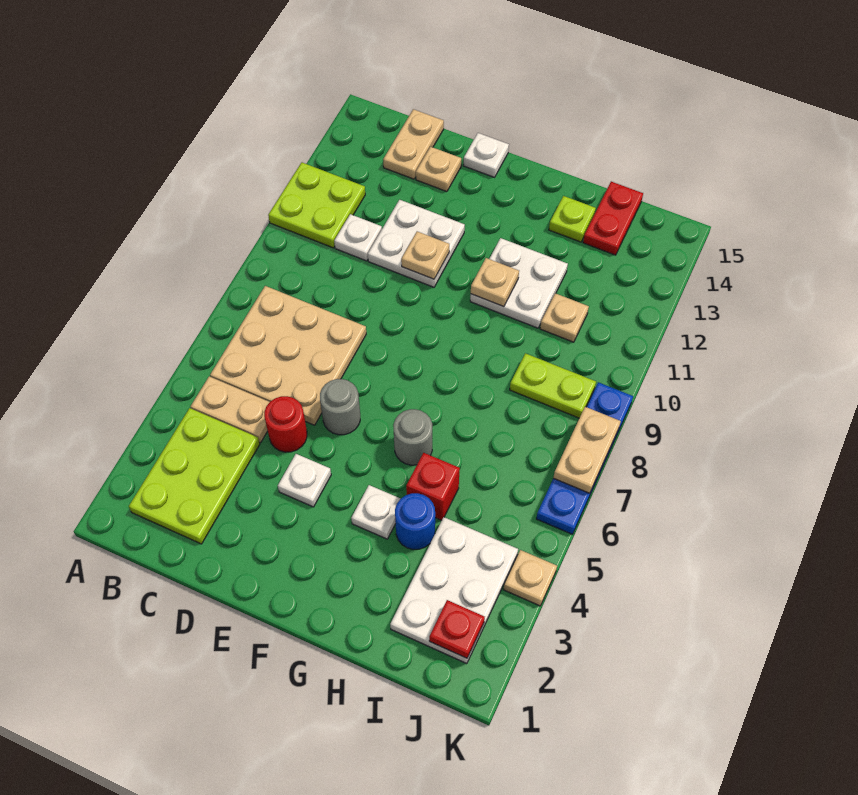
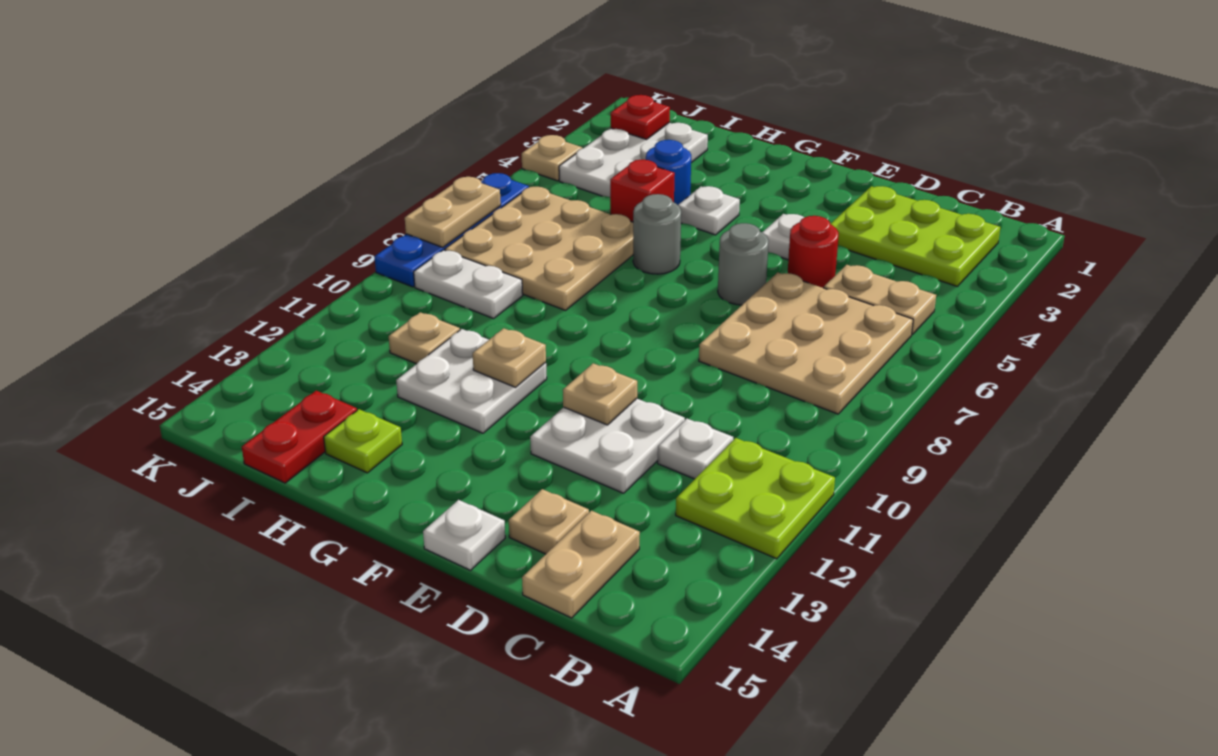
lime plate B2:C4 level 1 -> lime plate B2:D3 level 1
none -> tan plate H6:J8 level 1
lime plate I9:J9 level 1 -> white plate I9:J9 level 1

